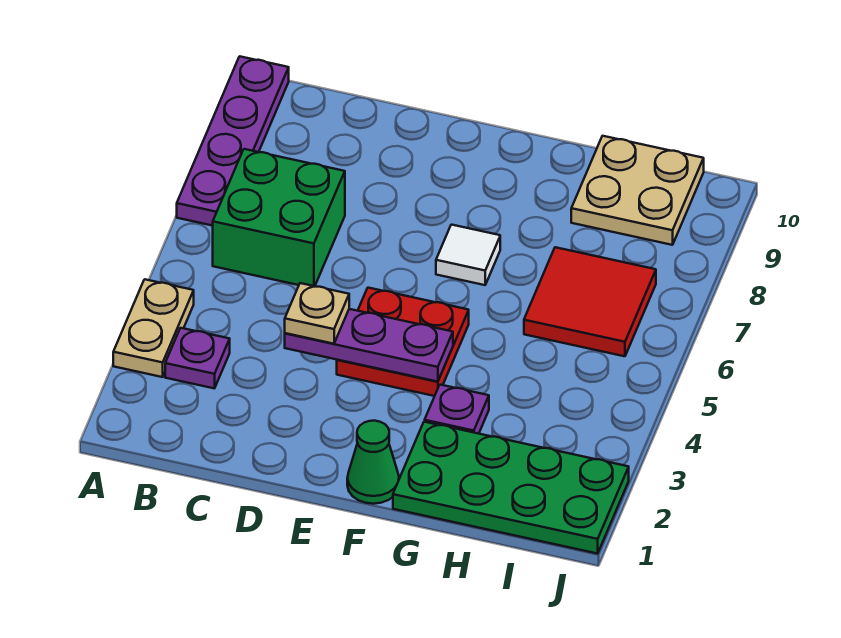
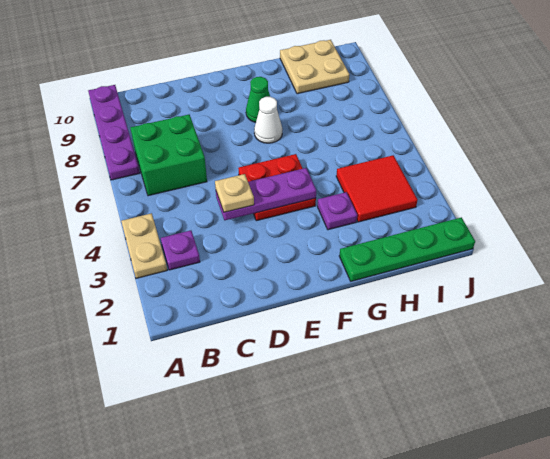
green cone F1 level 1 -> green cone F8 level 1
white tile F7 level 1 -> white cone F7 level 1
green plate G1:J2 level 1 -> green plate G1:J1 level 1
red tile H6:I7 level 1 -> red tile H3:I4 level 1

